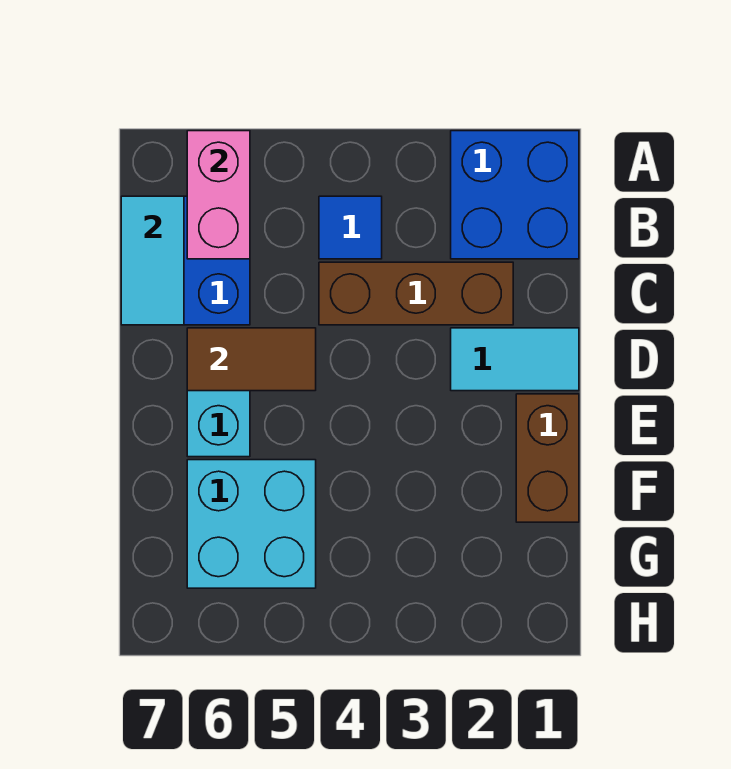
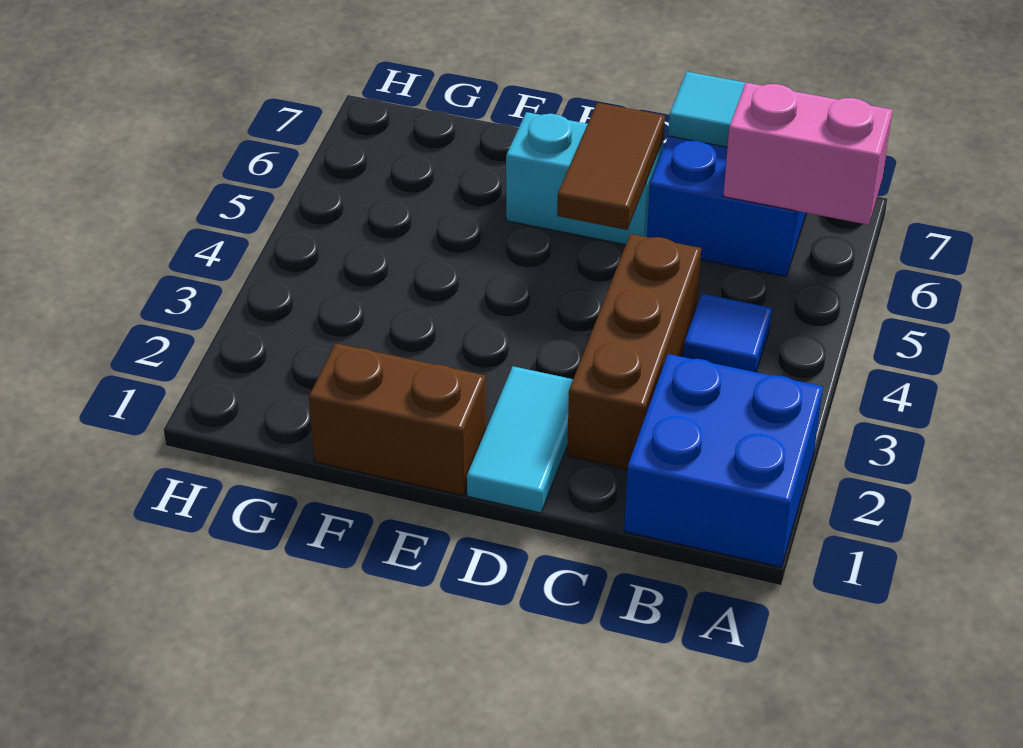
cyan brick F5:G6 level 1 -> none

